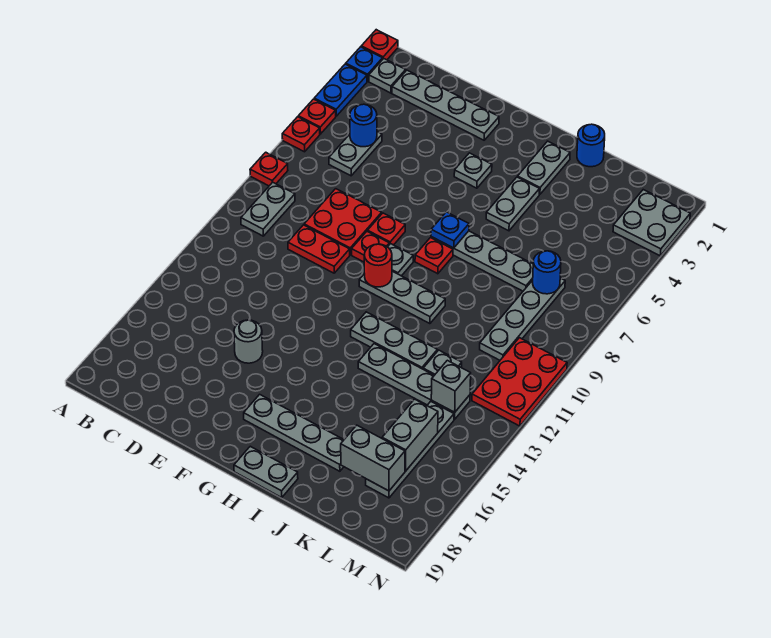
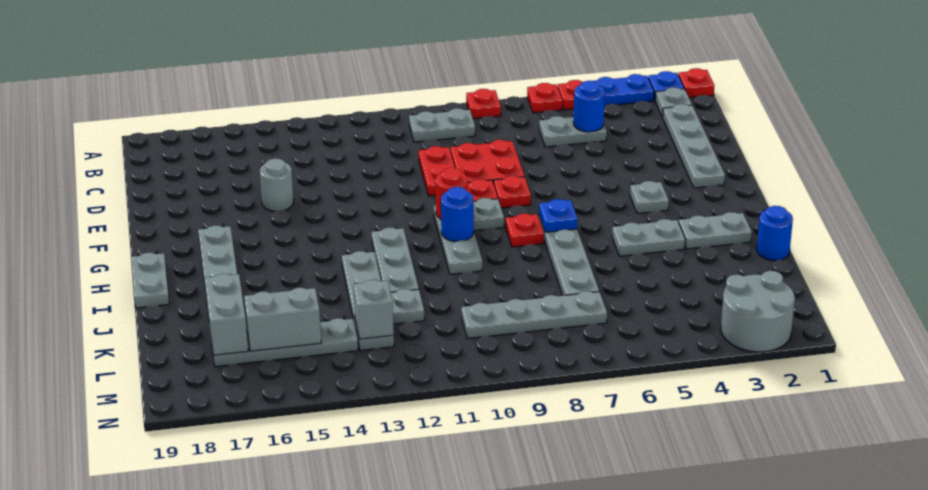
blue round brick L7 level 2 -> blue round brick H10 level 2
grey plate M2:N3 level 1 -> grey round brick M2:N3 level 1
red plate M10:N12 level 1 -> none

